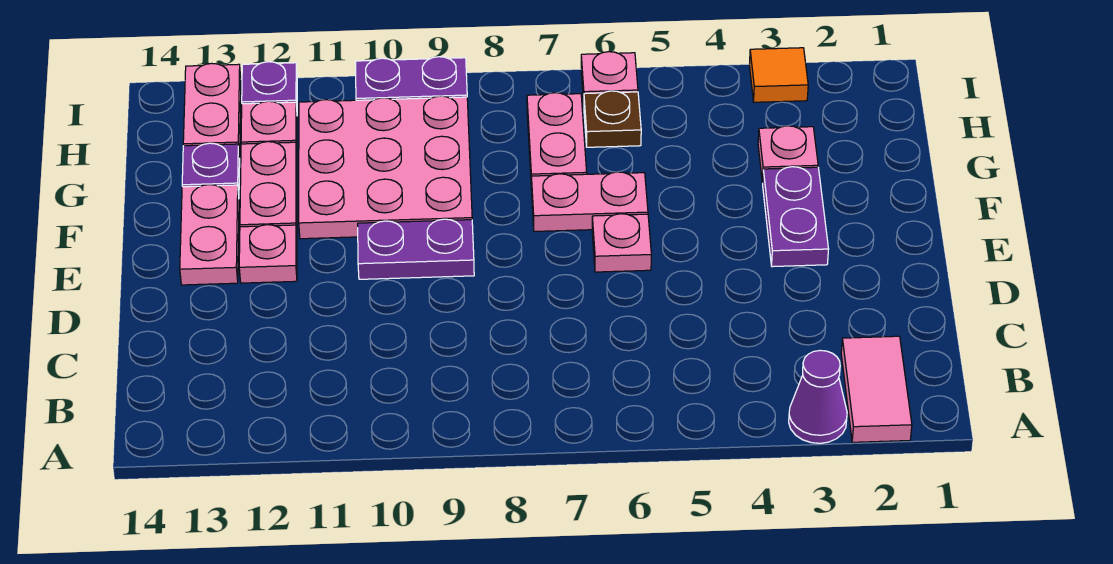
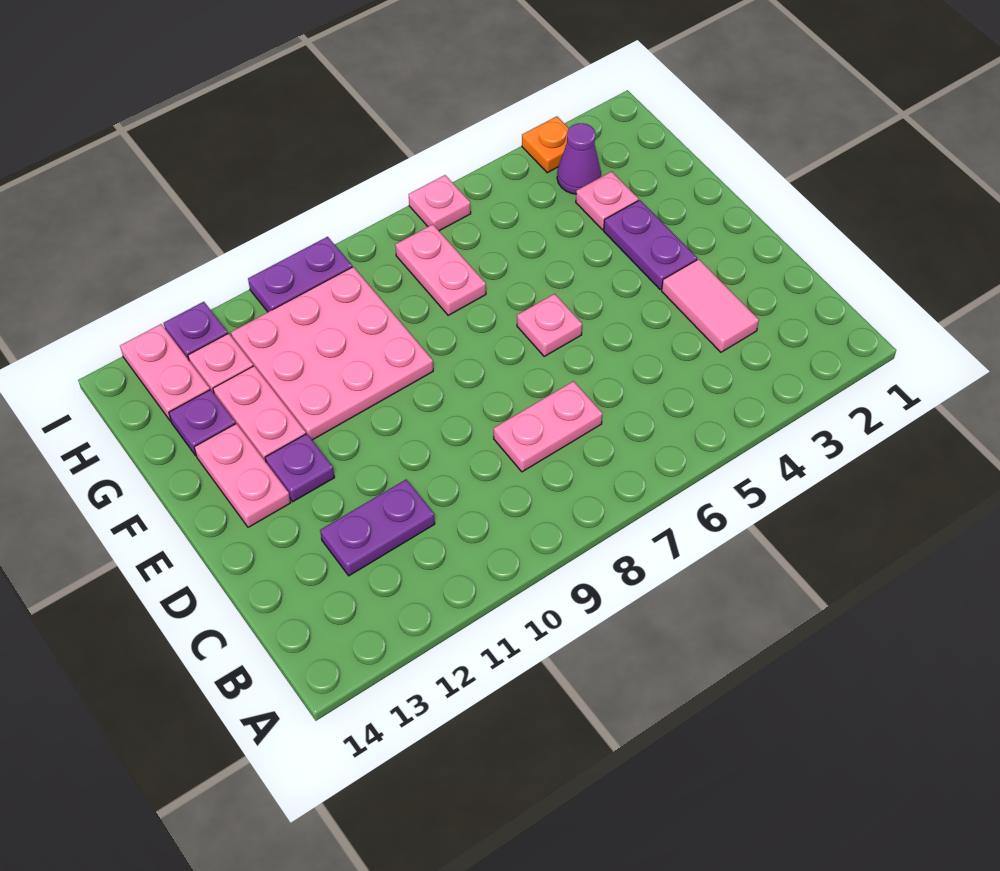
pink tile A2:B2 level 1 -> pink tile C3:D3 level 1
purple cone A3 level 1 -> purple cone H3 level 1
purple plate E9:E10 level 1 -> purple plate C11:C12 level 1
pink plate E12 level 1 -> purple plate E12 level 1
pink plate F6:F7 level 1 -> pink plate C7:C8 level 1
brown plate H6 level 1 -> none
orange tile I3 level 1 -> orange plate I3 level 1

